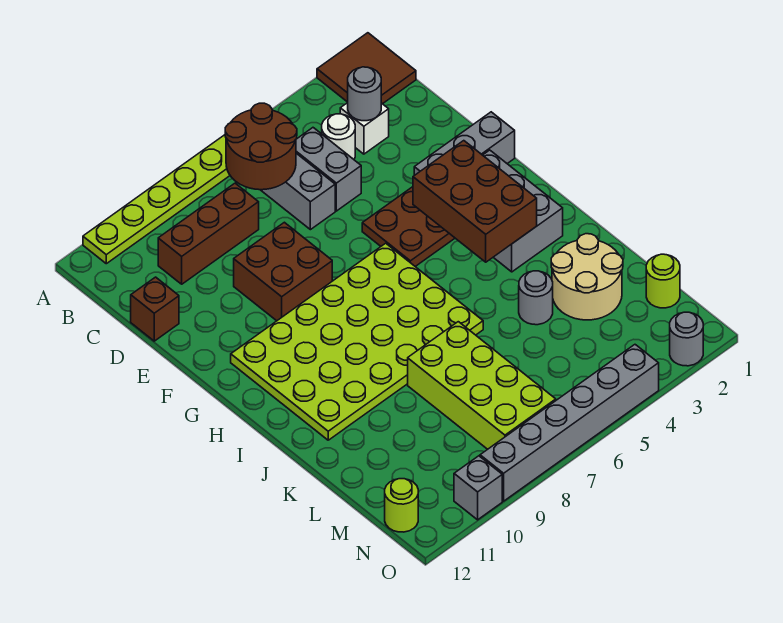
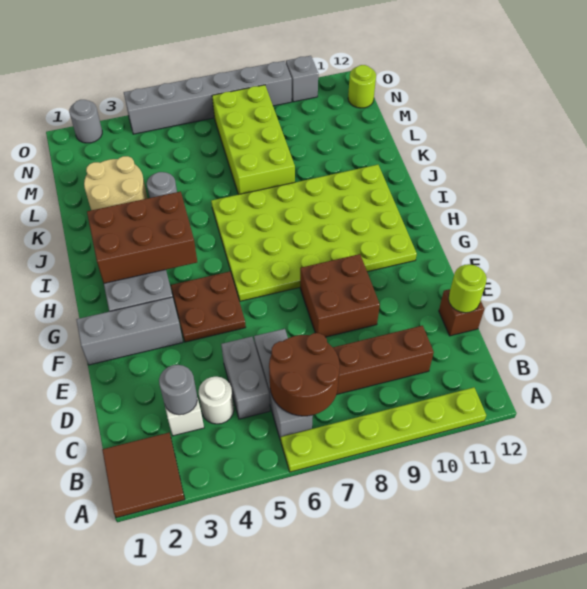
brown brick G3:I4 level 2 -> brown brick H2:I4 level 2
lime round brick M1 level 1 -> lime round brick D12 level 2

